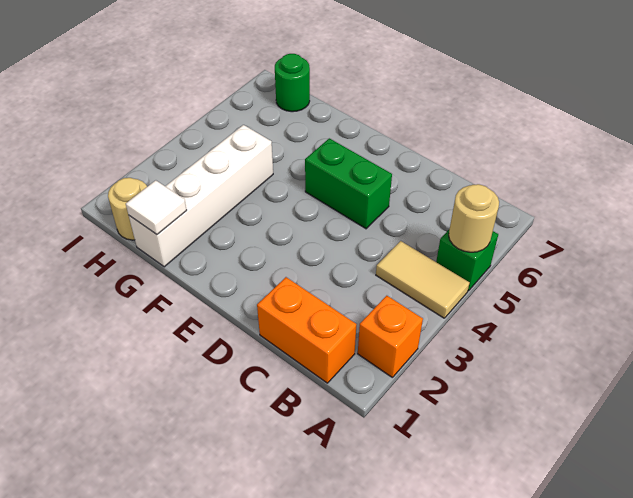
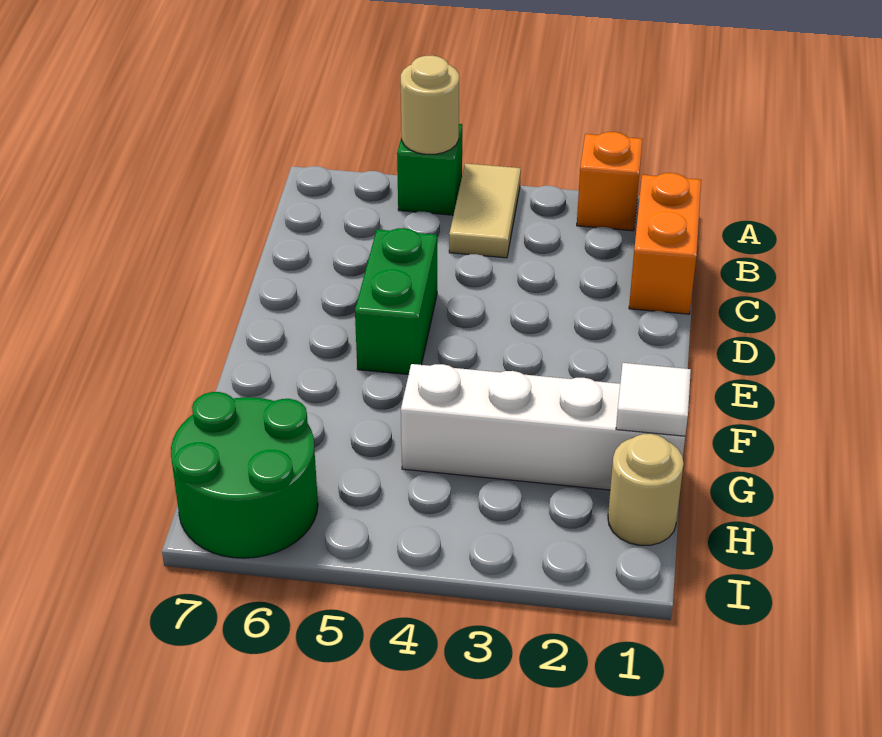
green round brick H7 level 1 -> green round brick H6:I7 level 1

